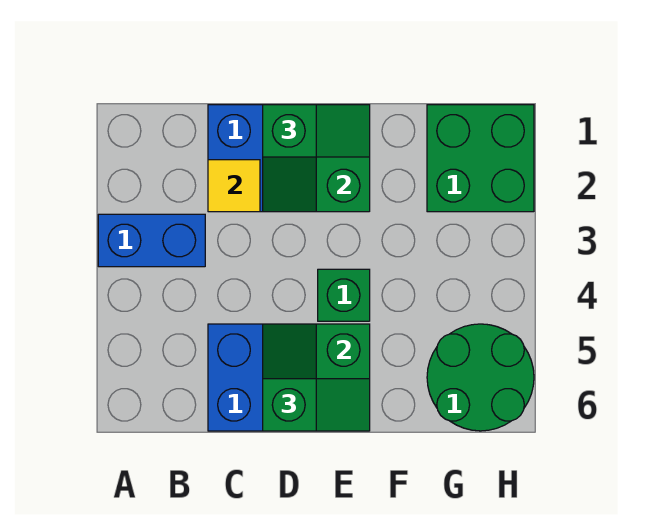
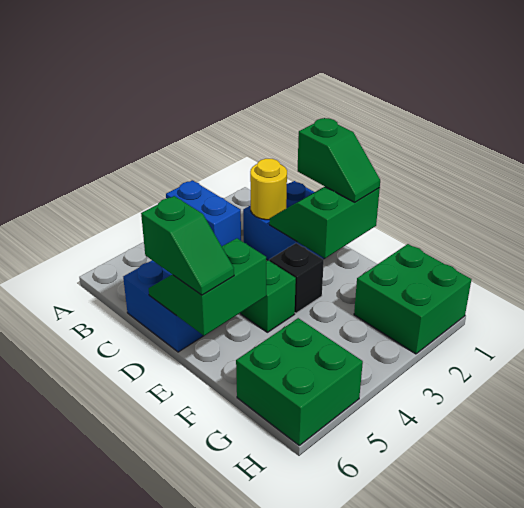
yellow tile C2 level 2 -> yellow round brick C2 level 2
none -> black brick E3 level 1
green round brick G5:H6 level 1 -> green brick G5:H6 level 1

